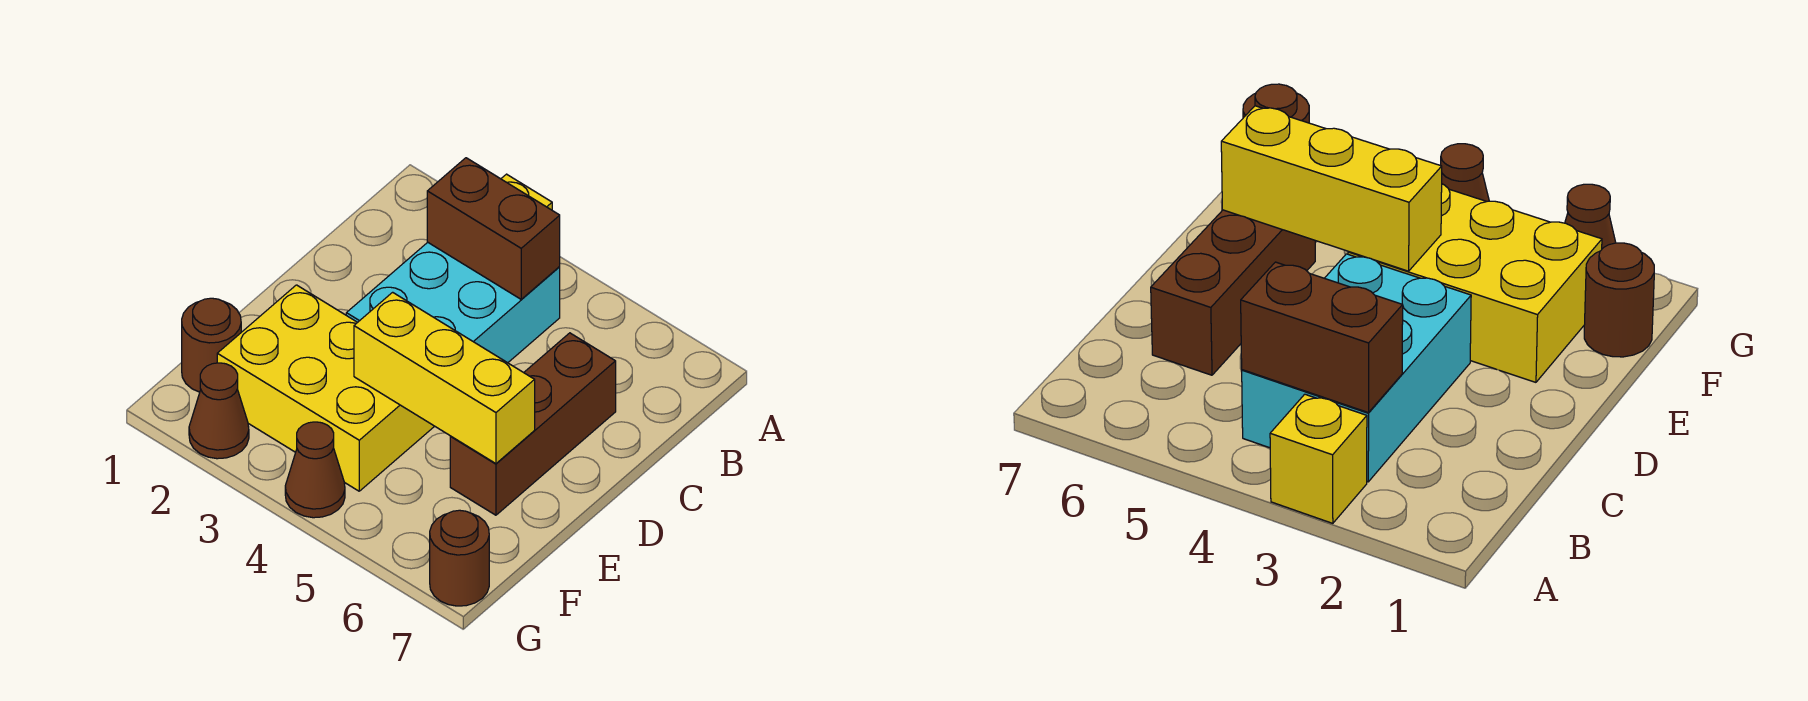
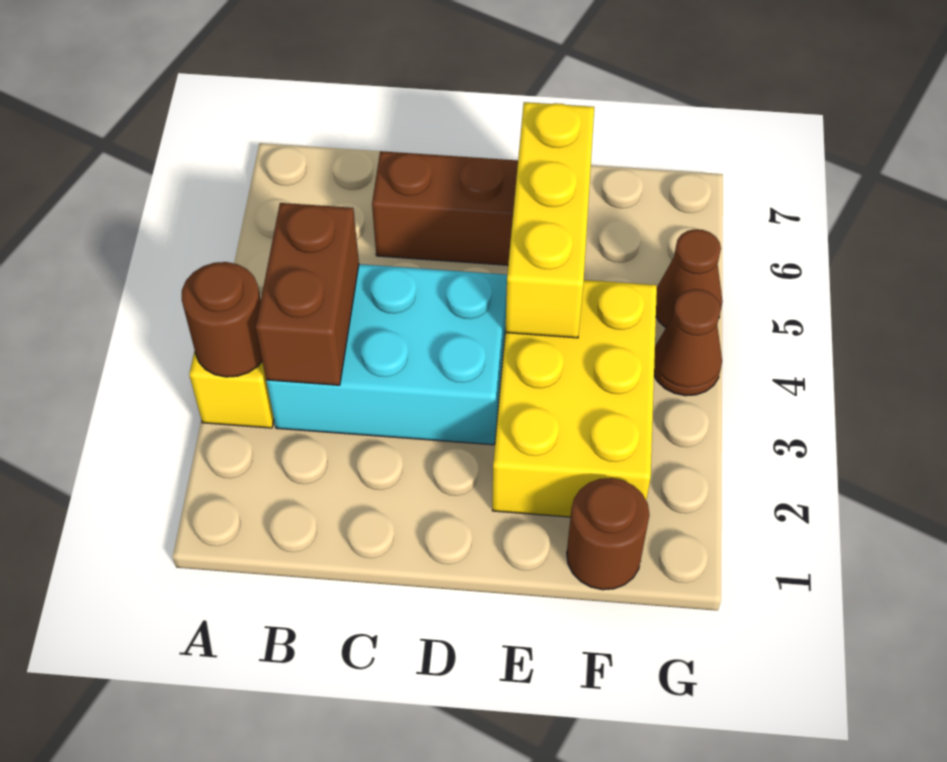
brown cone G2 level 1 -> brown cone G5 level 1
brown round brick G7 level 1 -> brown round brick A3 level 2

